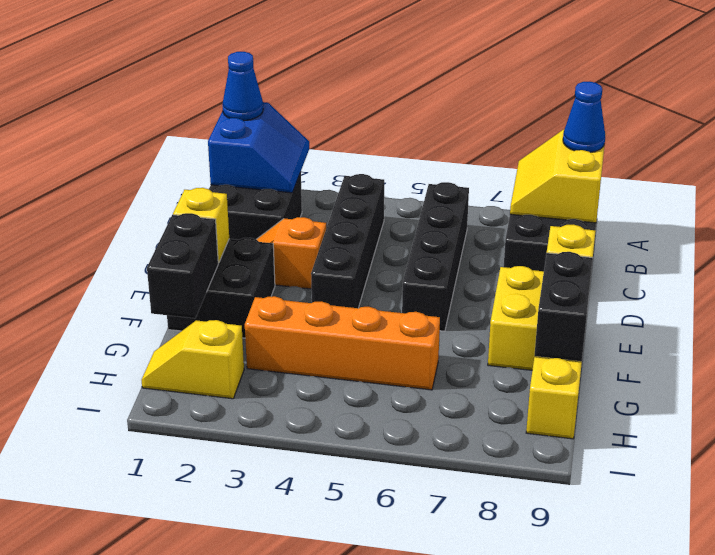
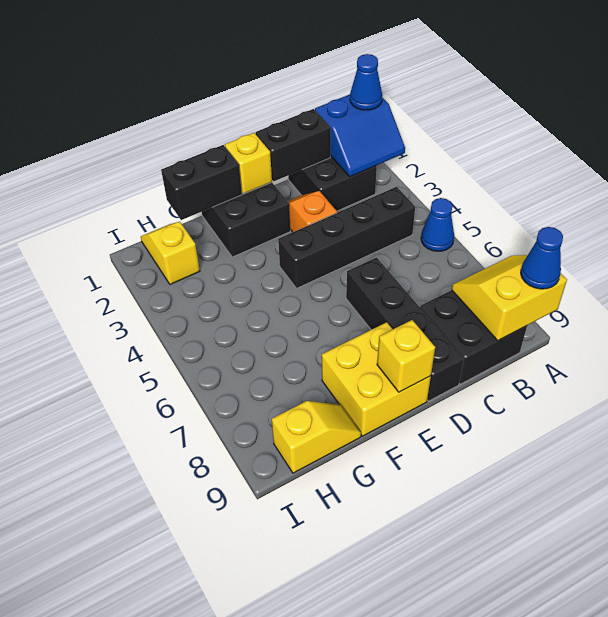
none -> blue cone A5 level 1
black brick B6:E6 level 1 -> black brick D6:D9 level 1
black brick F9:G9 level 2 -> black brick C1:D1 level 2
orange brick G3:G6 level 1 -> none

